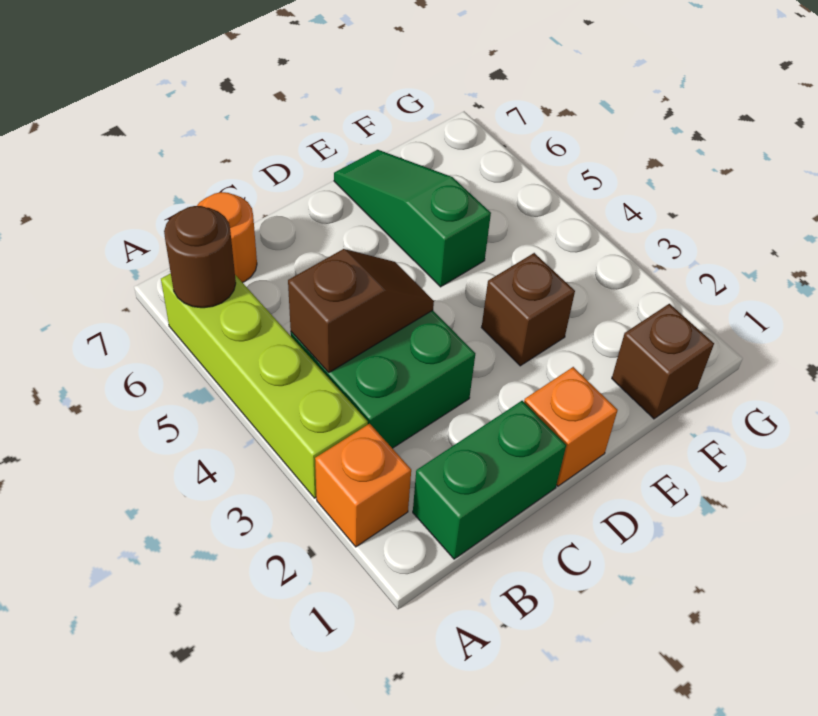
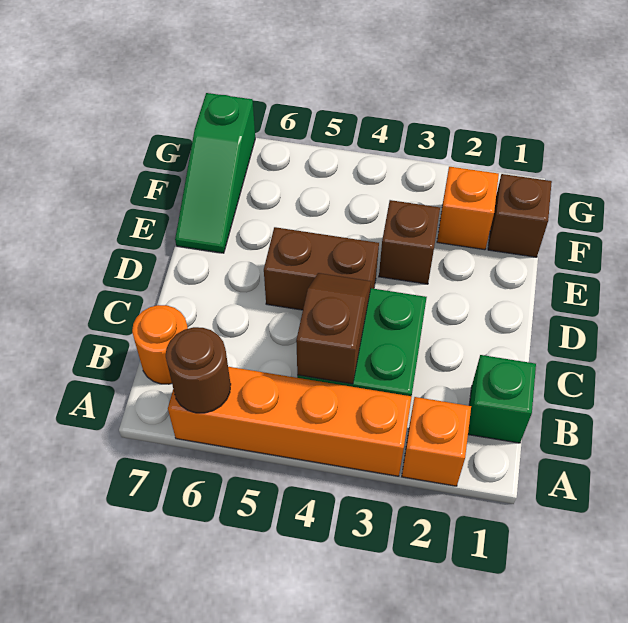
lime brick A3:A6 level 1 -> orange brick A3:A6 level 1
green brick B1:C1 level 1 -> green brick B1 level 1
orange brick D1 level 1 -> orange brick F2 level 1
none -> brown brick D4:D5 level 1
green slope E5:E7 level 1 top 5 -> green slope E7:G7 level 1 top G

